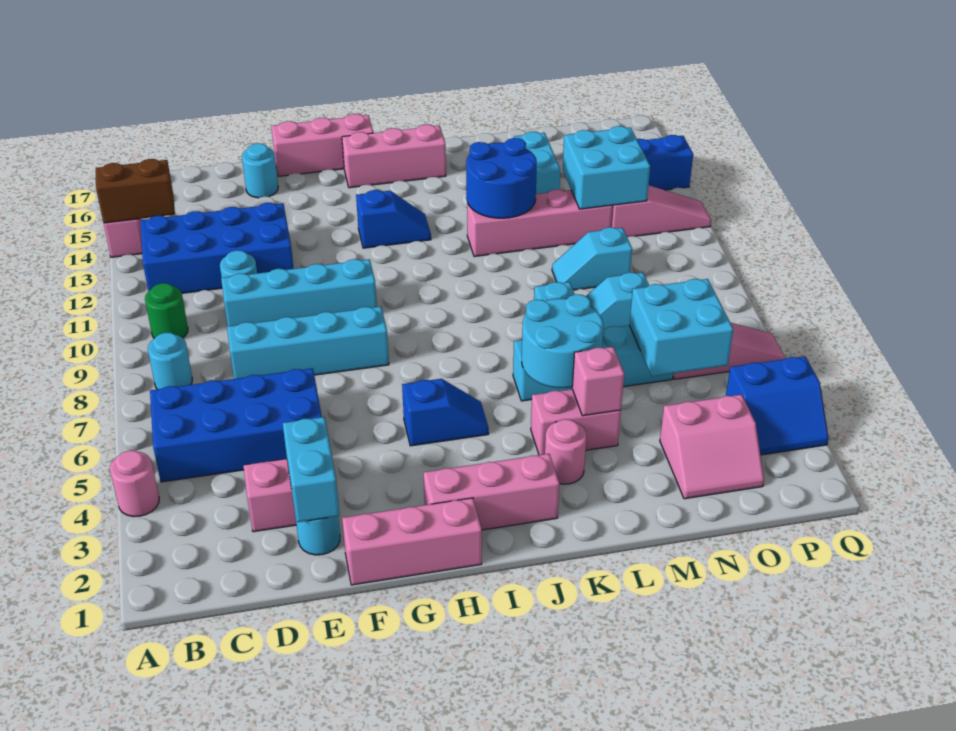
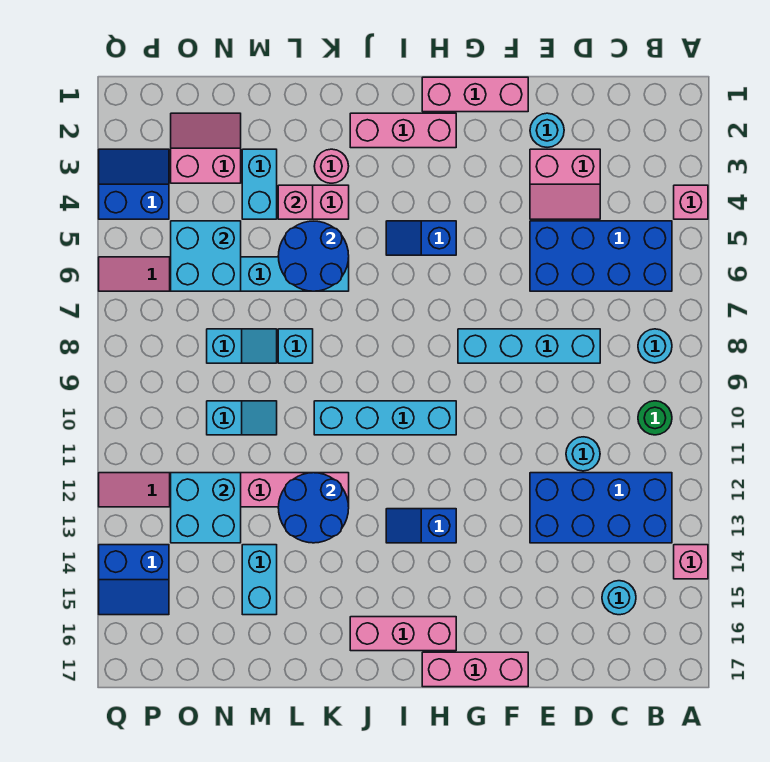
pink round brick A4 level 1 -> pink brick A4 level 1
brown brick A14:B14 level 2 -> none
cyan brick D10:G10 level 1 -> cyan brick H10:K10 level 1
cyan brick E2:E3 level 2 -> cyan brick M3:M4 level 1
cyan round brick E16 level 1 -> cyan round brick C15 level 1
cyan round brick K5:L6 level 2 -> blue round brick K5:L6 level 2

